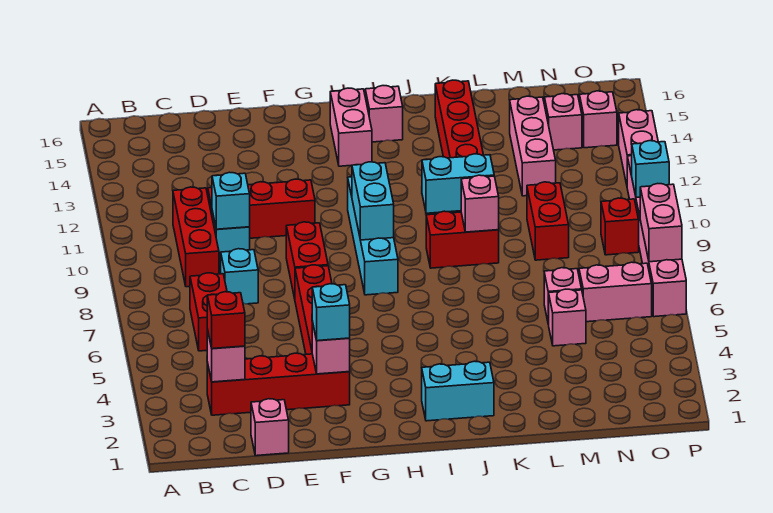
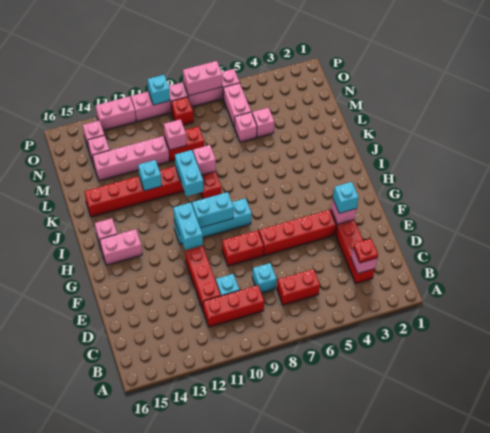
red brick C3 level 3 -> red plate C3 level 3
pink brick D1 level 1 -> pink brick M10 level 2
cyan brick D10 level 2 -> cyan brick K12 level 2
cyan brick I2:J2 level 1 -> cyan brick G11:H11 level 2
pink brick M12:M14 level 1 -> pink brick M11:M14 level 1

